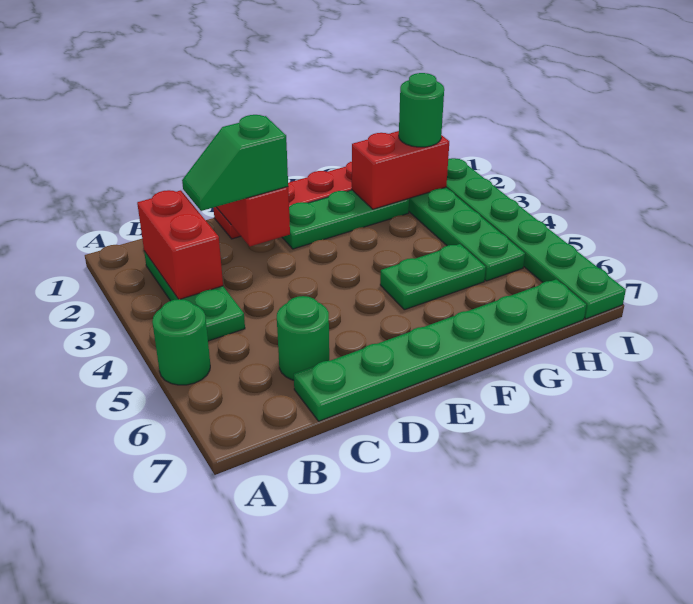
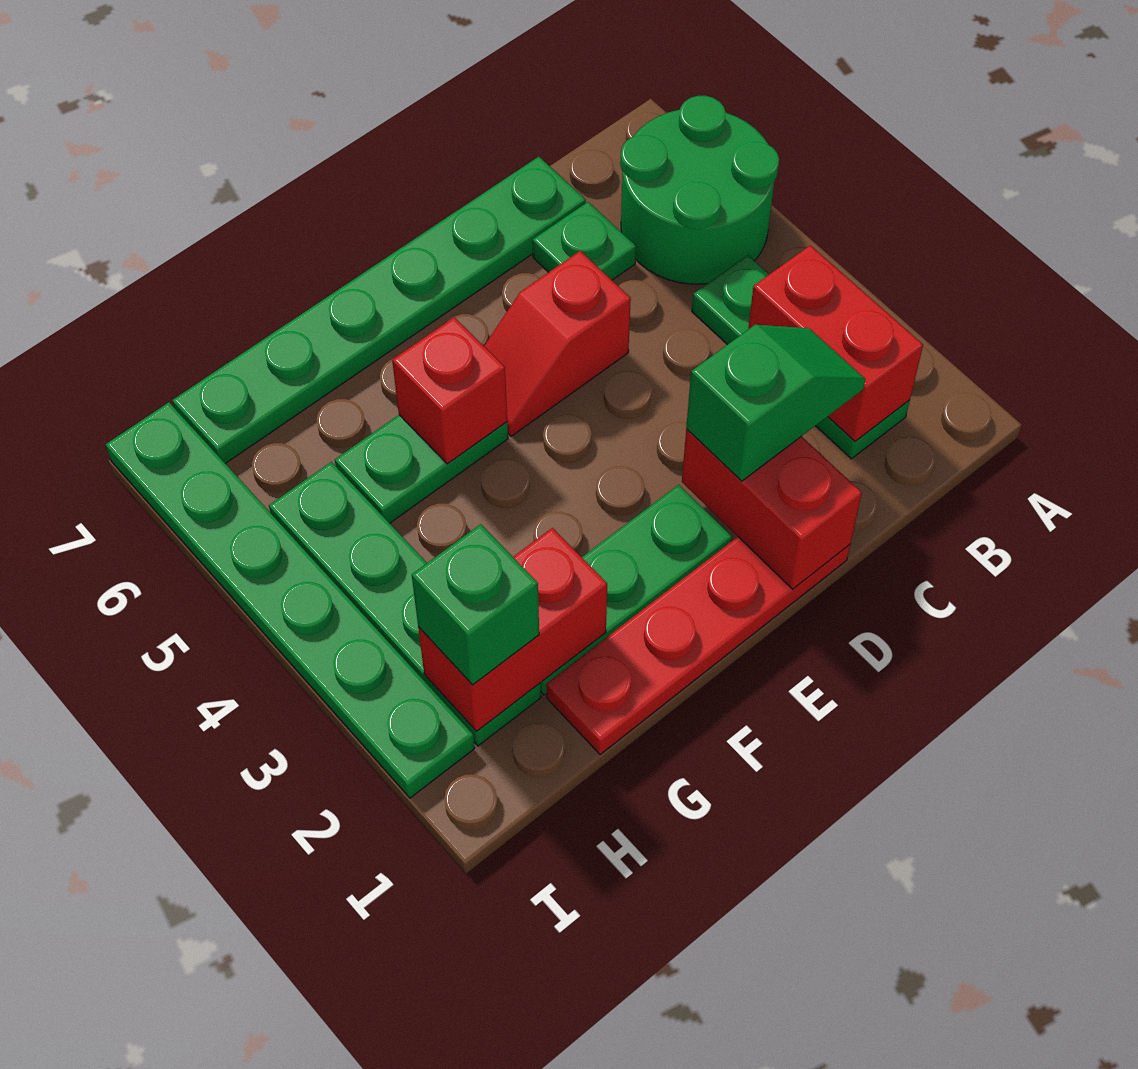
green round brick A5 level 1 -> green round brick A5:B6 level 1
green round brick C6 level 1 -> green plate C6 level 1
none -> red slope D5:E5 level 1 top D
none -> red brick F5 level 2
green round brick H2 level 3 -> green brick H2 level 3

